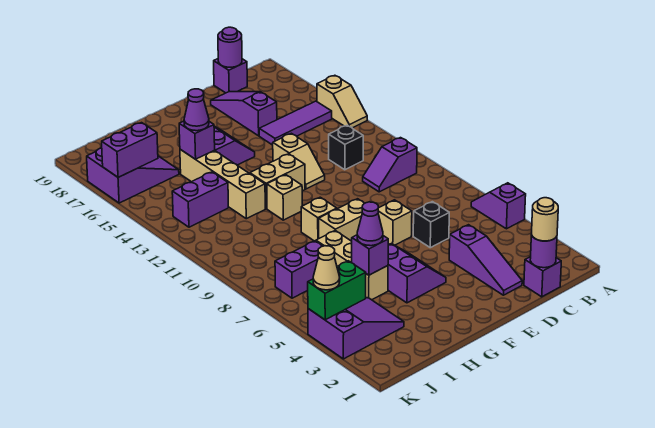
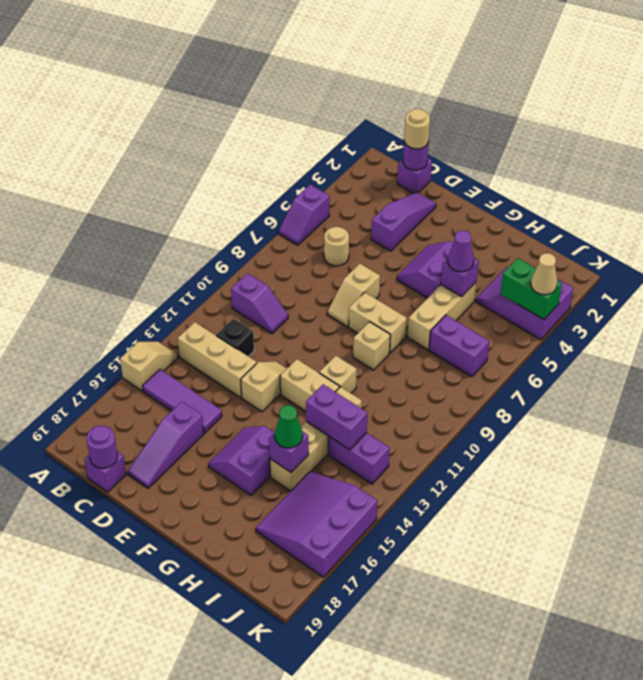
none -> tan brick B13:D13 level 1
none -> tan round brick C6 level 1
black brick D6 level 1 -> none
purple cone H15 level 3 -> green cone H15 level 3
purple slope I16:K17 level 1 top K -> purple slope I15:K17 level 1 top K
purple brick J16:K16 level 2 -> purple brick H13:I13 level 2

